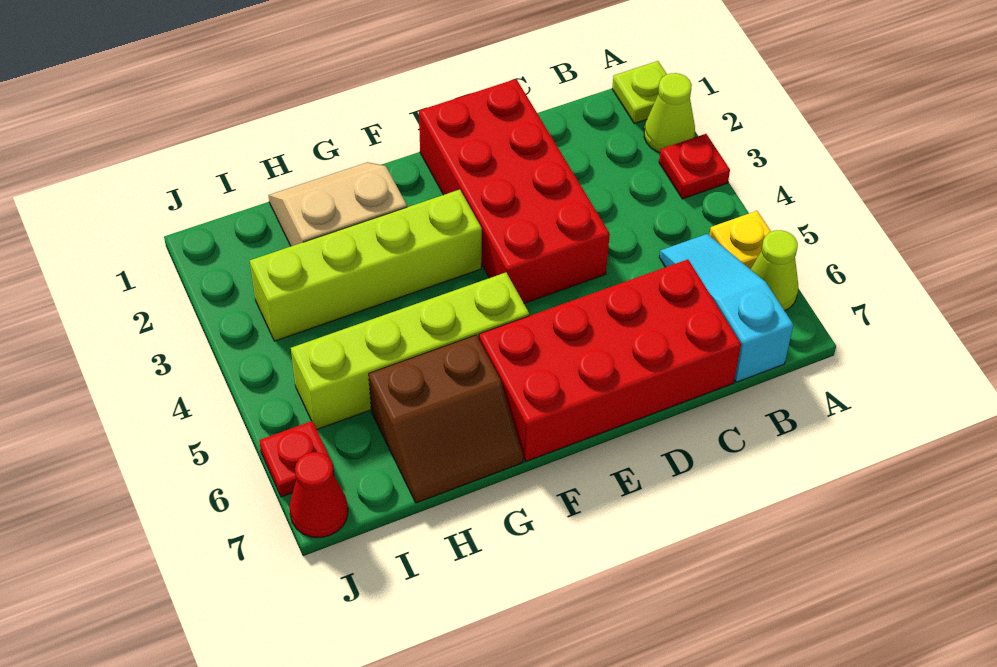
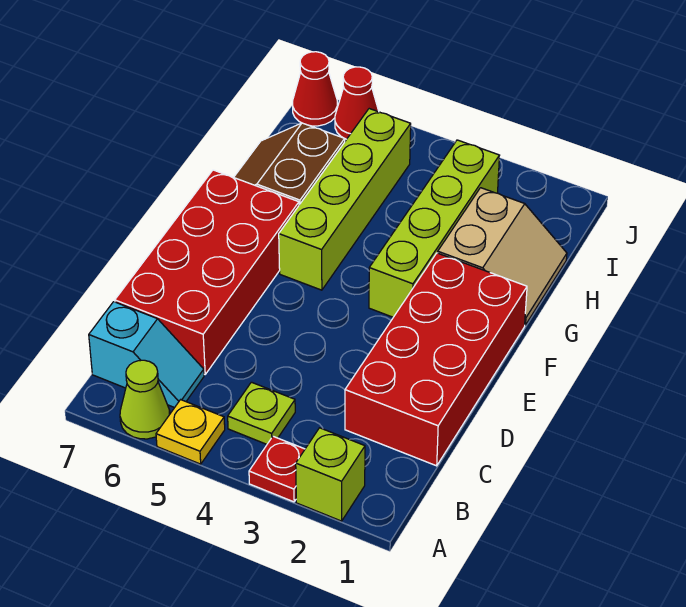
lime plate A1 level 1 -> lime plate B4 level 1
lime cone A2 level 1 -> lime brick A2 level 1
cyan slope B5:B7 level 1 top 7 -> cyan slope B6:B7 level 1 top 7
red brick D1:E4 level 1 -> red brick C1:F2 level 1
red plate J6 level 1 -> red cone J6 level 1

